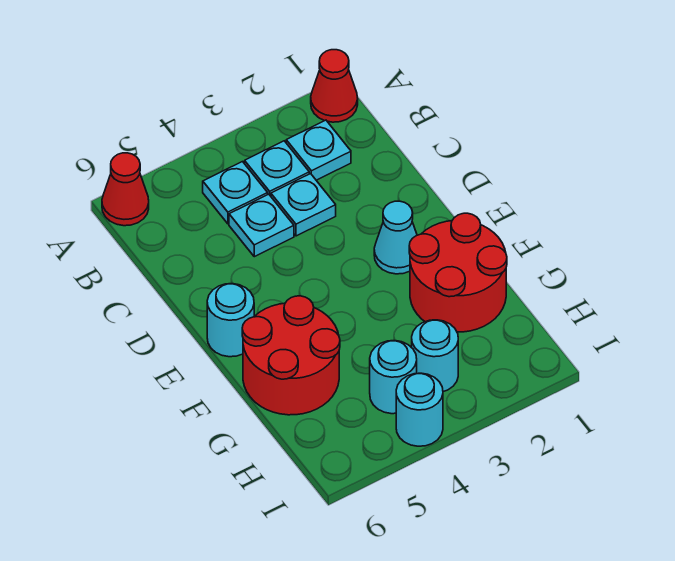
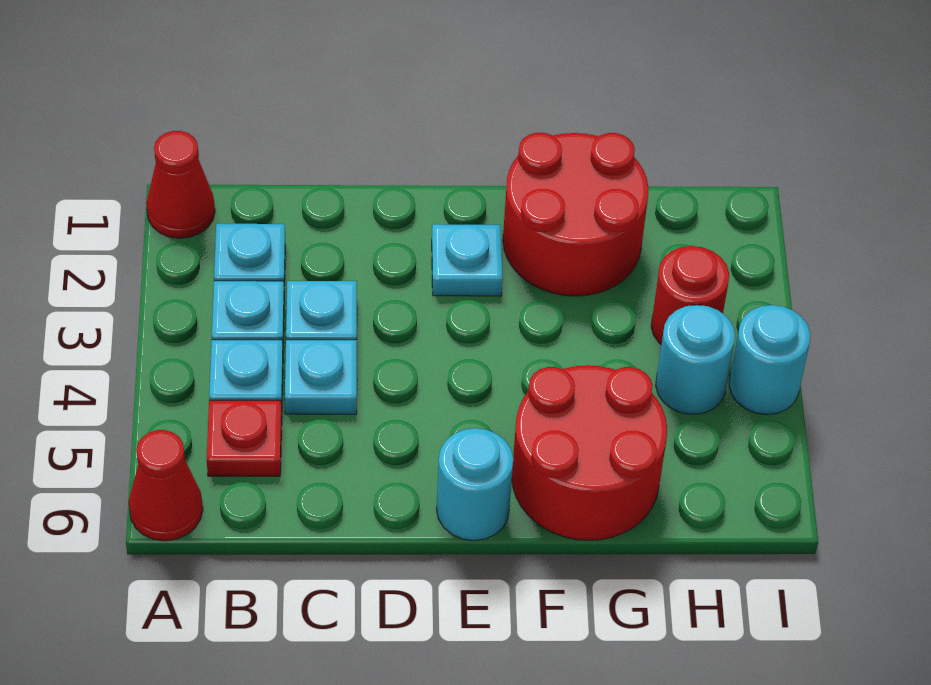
none -> red plate B5 level 1
cyan cone E2 level 1 -> cyan plate E2 level 1
cyan round brick H3 level 1 -> red round brick H3 level 1

